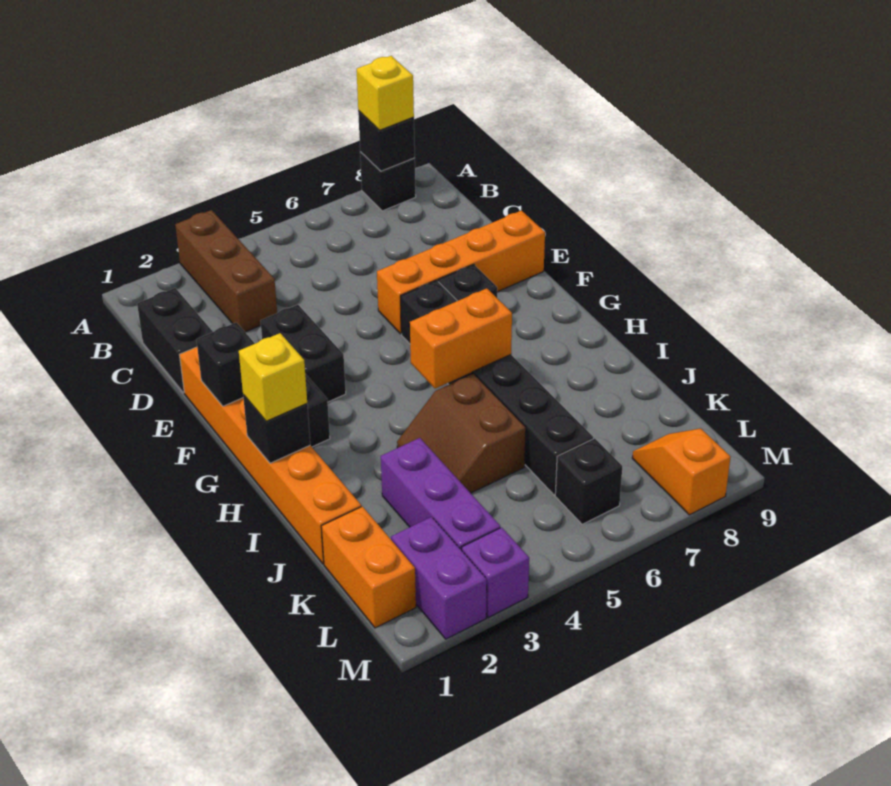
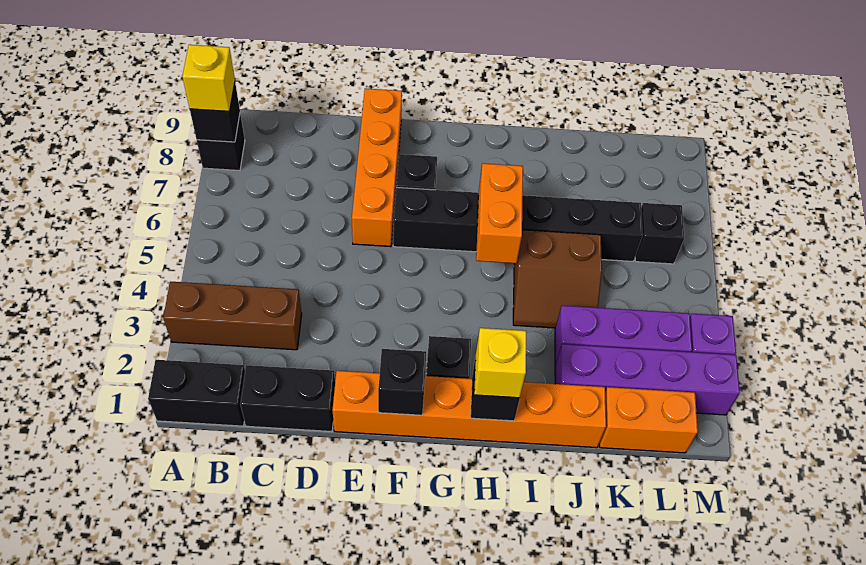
black brick E3:F3 level 1 -> black brick A1:B1 level 1
purple brick L2:M2 level 1 -> purple brick J2:M2 level 1
orange slope L8:M8 level 1 top M -> none

